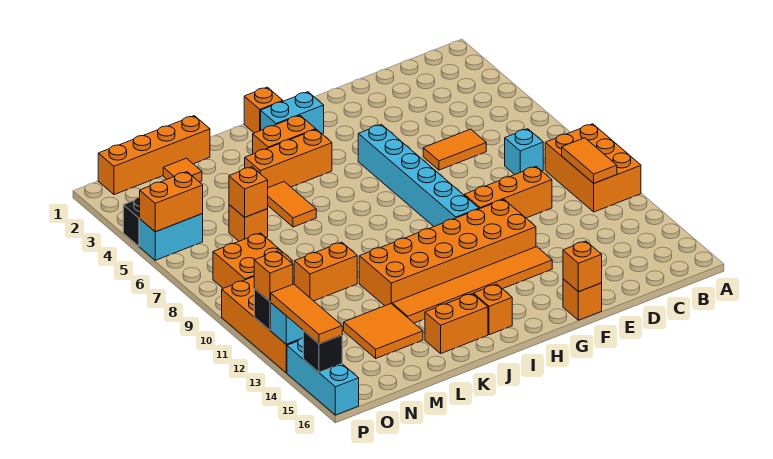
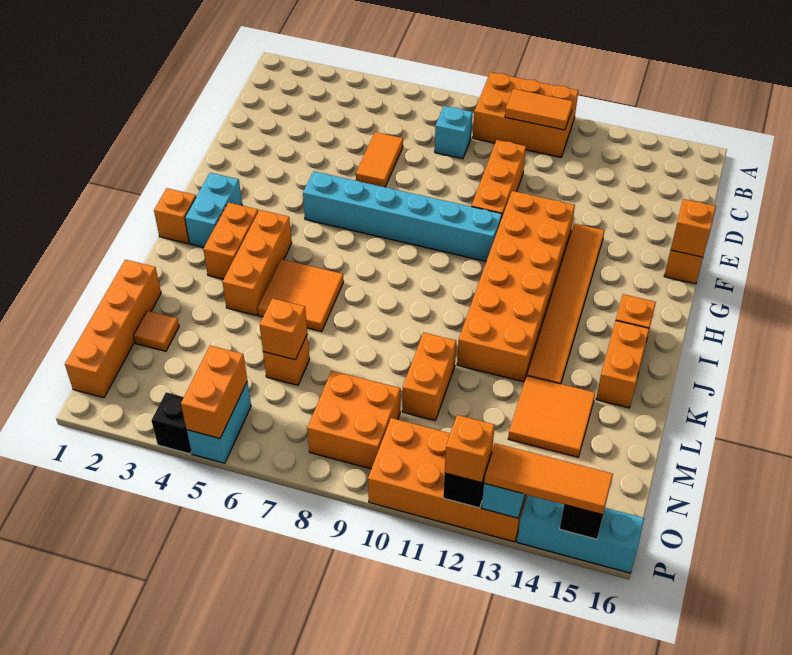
orange tile K5:K6 level 1 -> orange tile J5:K6 level 1

